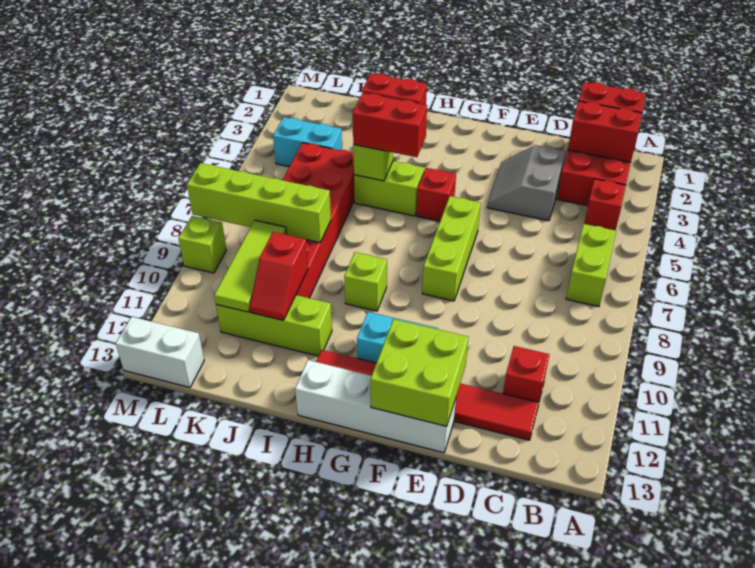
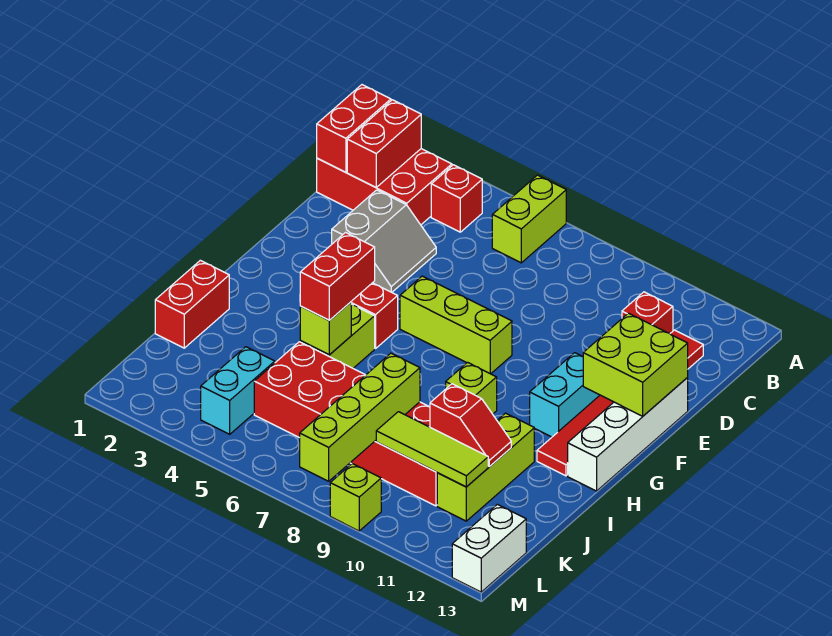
lime brick B6:B7 level 1 -> lime brick A6:B6 level 1
grey slope D3:E4 level 1 top D -> grey slope D3:E4 level 1 top 3

